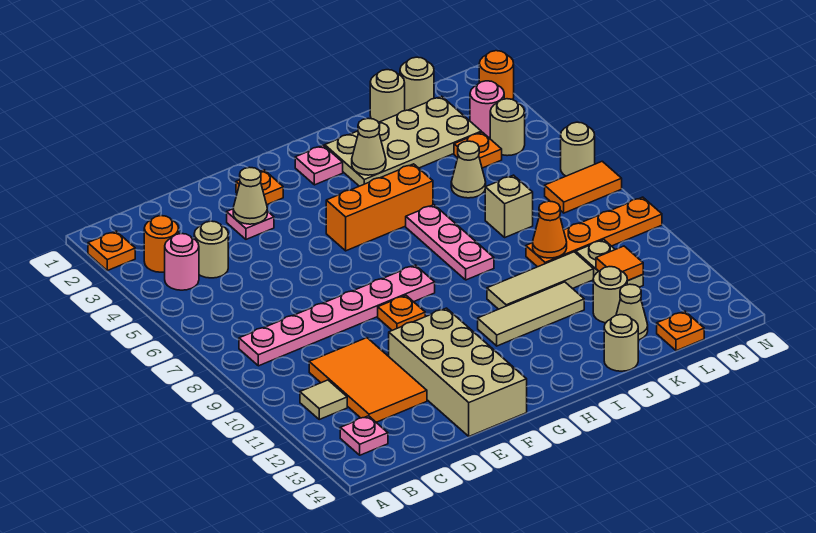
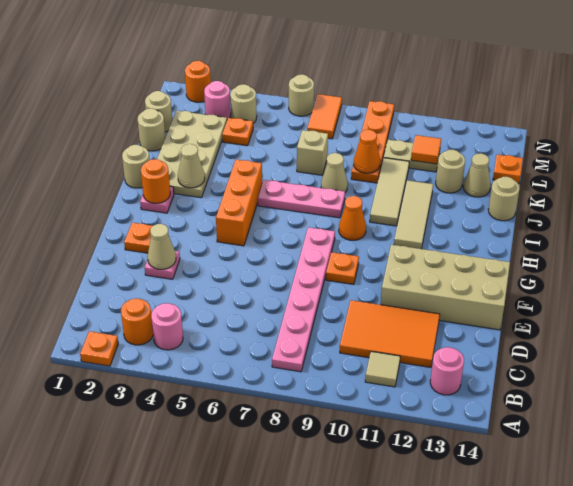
pink plate B13 level 1 -> pink round brick B13 level 1
tan round brick C4 level 1 -> tan round brick I1 level 1
none -> orange round brick H2 level 2
none -> orange cone H9 level 1
tan cone K5 level 1 -> tan cone J8 level 1

